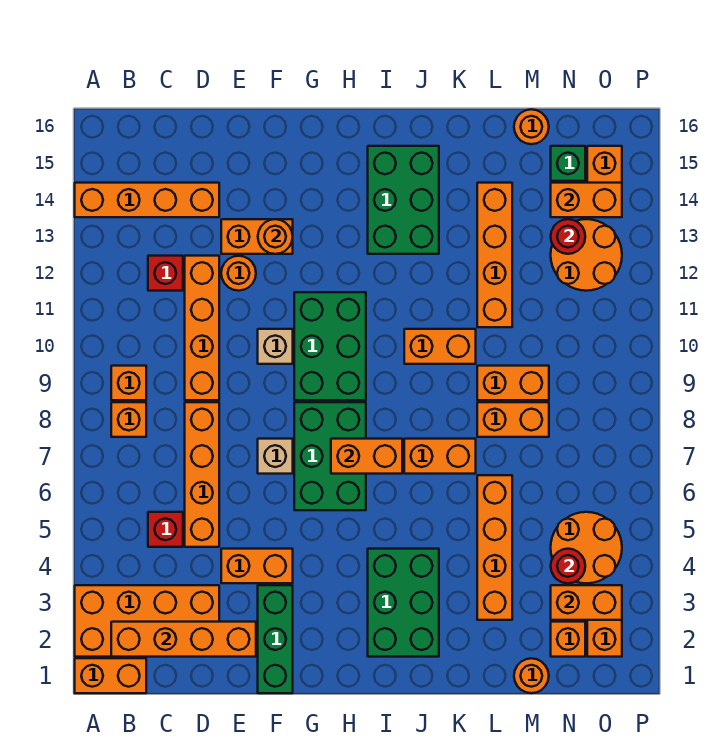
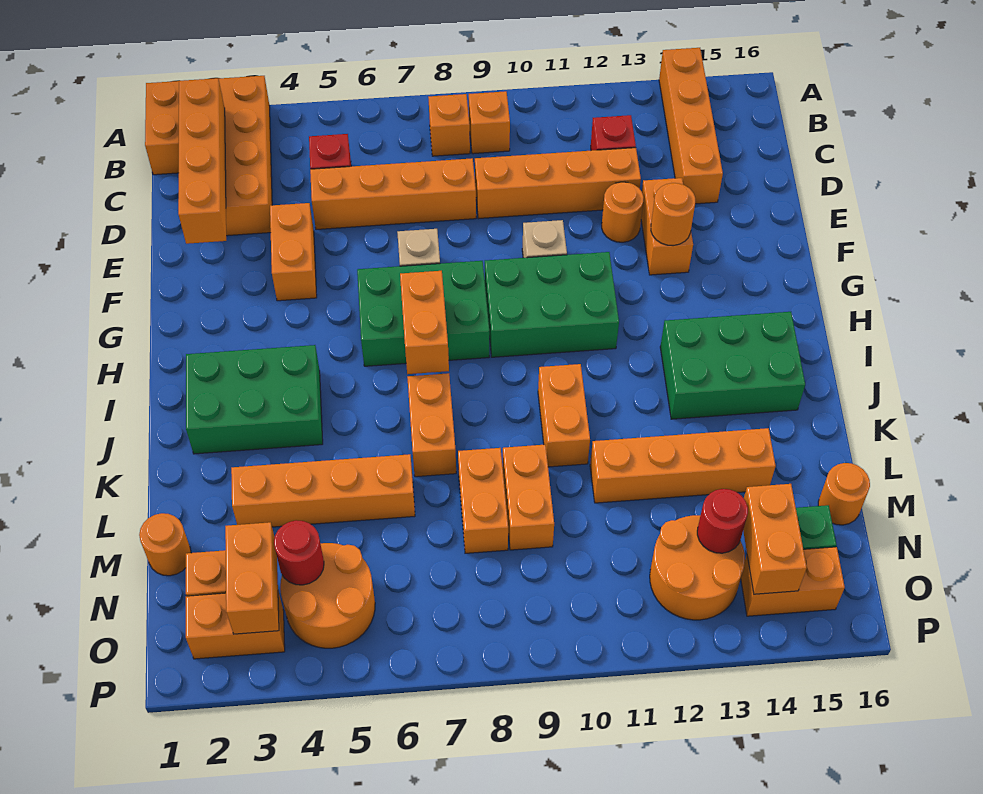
green brick F1:F3 level 1 -> none

